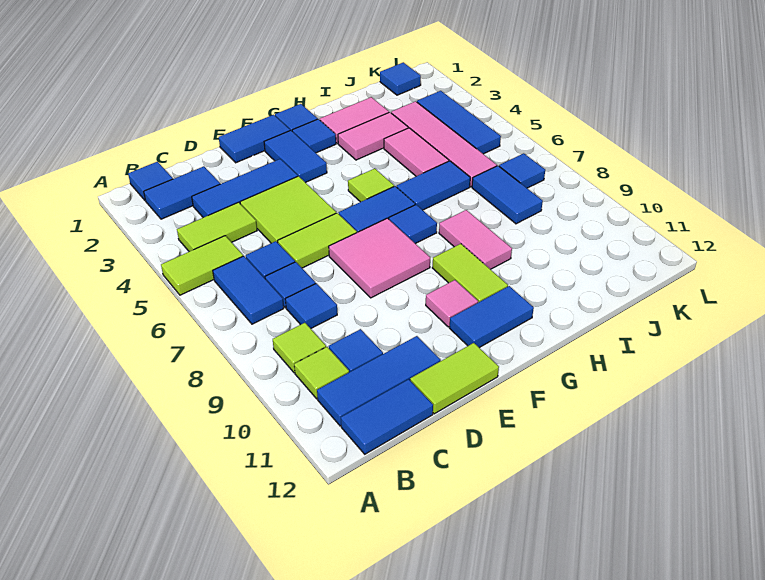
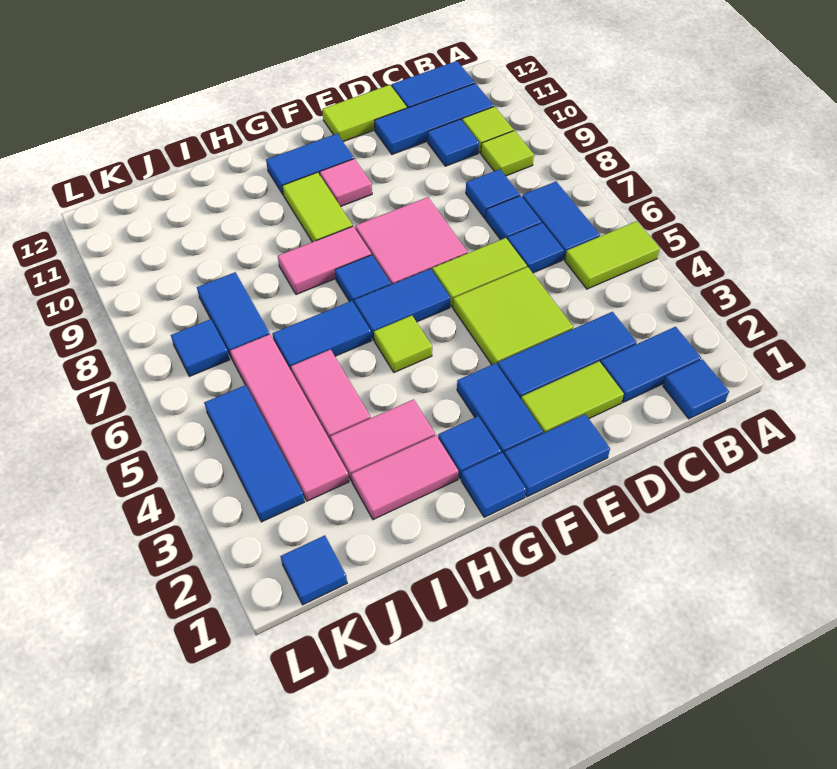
lime tile B4:C4 level 1 -> lime tile D2:E2 level 1
pink tile H8:H9 level 1 -> pink tile G8:H8 level 1

